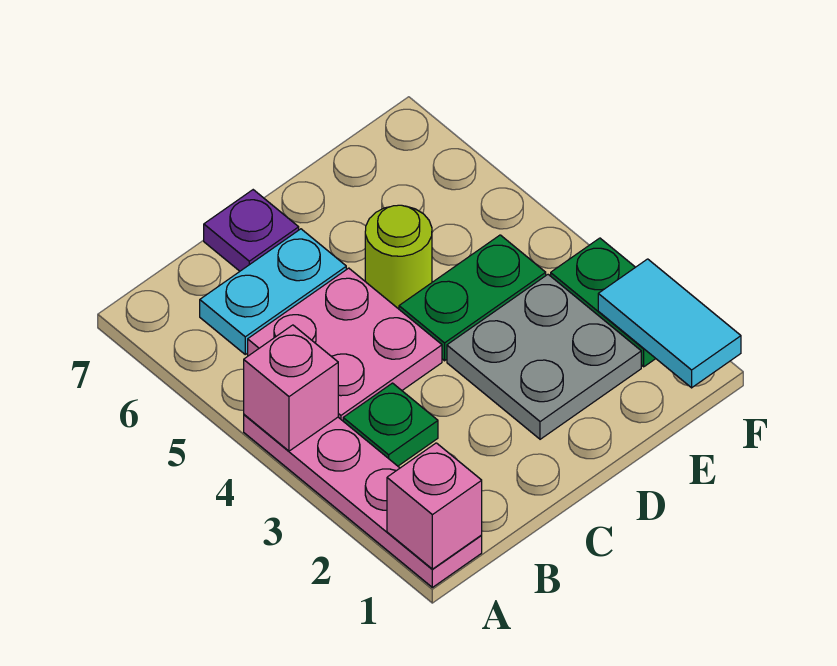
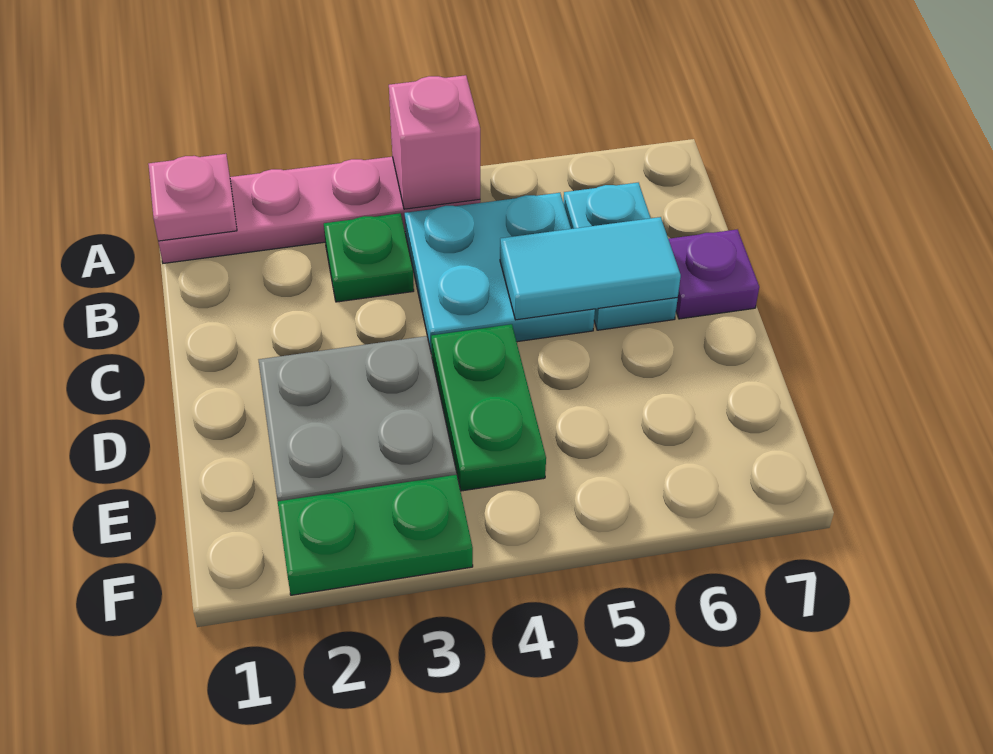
pink brick A1 level 2 -> pink plate A1 level 2
pink plate B4:C5 level 1 -> cyan plate B4:C5 level 1
lime round brick D5 level 1 -> none
cyan tile F1:F2 level 2 -> cyan tile C5:C6 level 2

